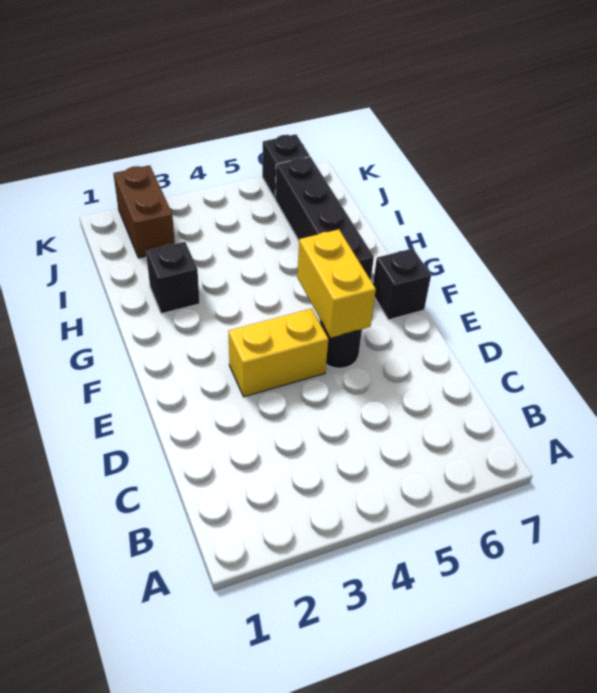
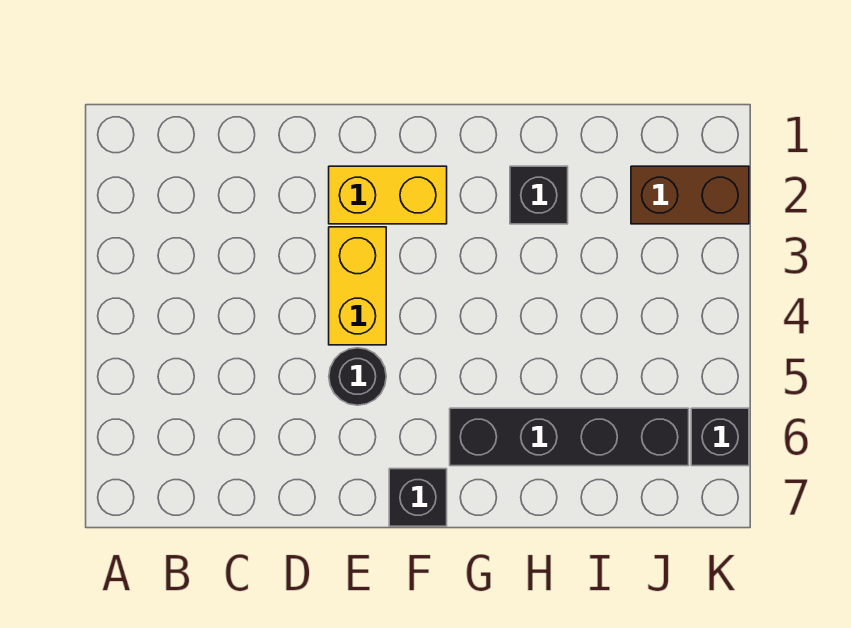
yellow brick E5:F5 level 2 -> yellow brick E2:F2 level 1

